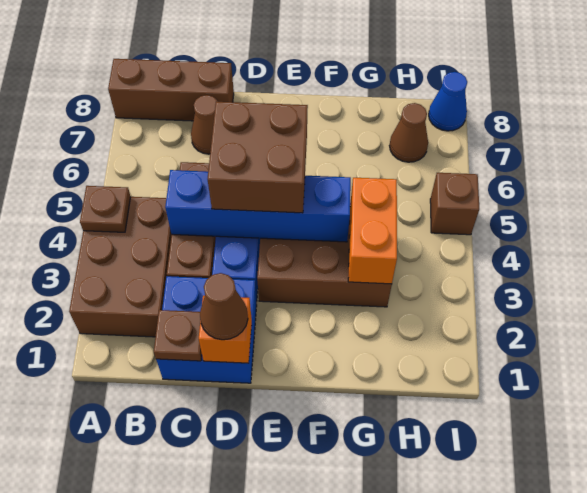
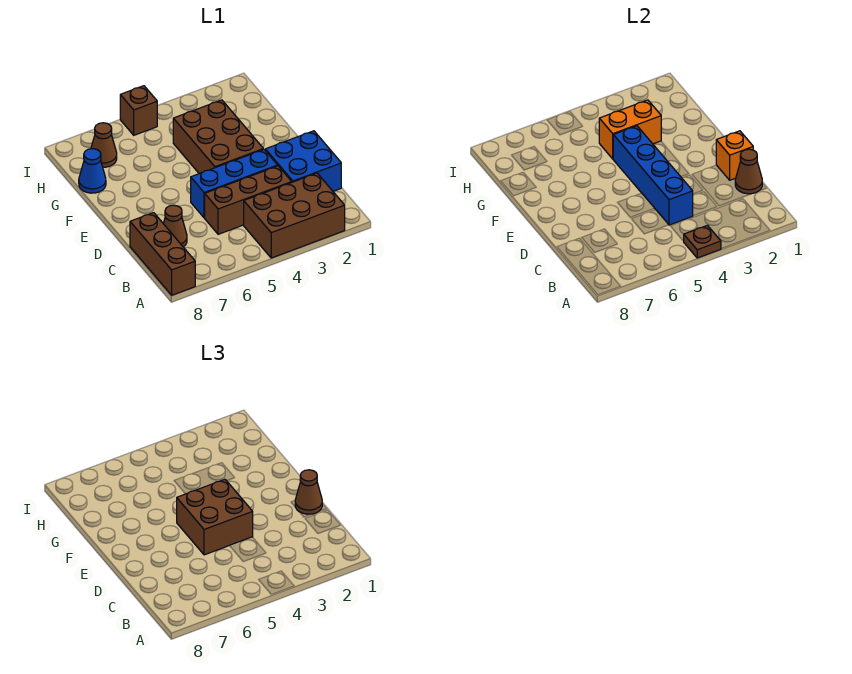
brown plate C1 level 2 -> brown cone C1 level 2
blue cone I8 level 1 -> blue cone G8 level 1

